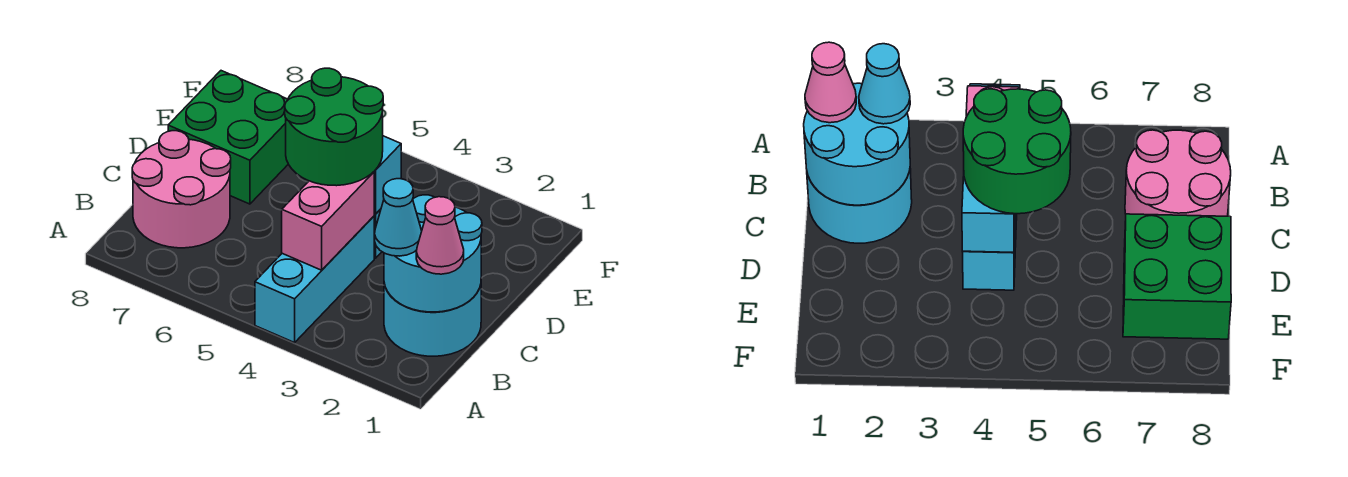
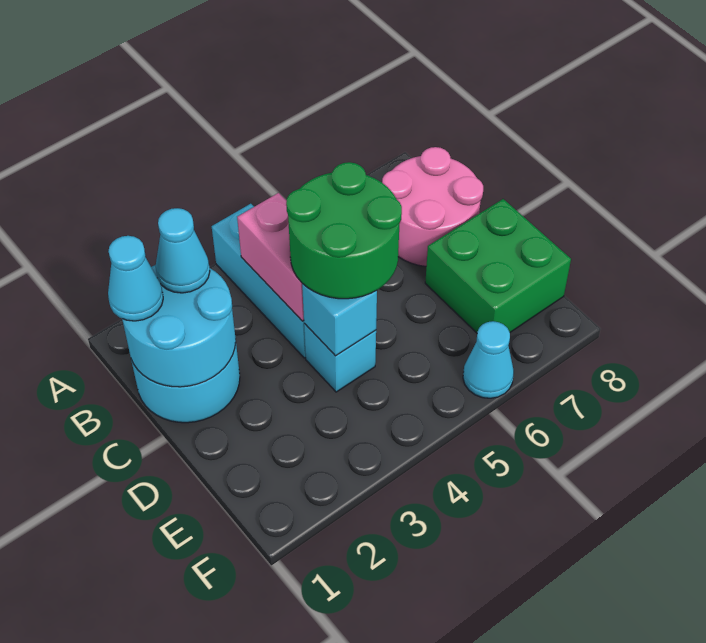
pink cone B1 level 3 -> cyan cone B1 level 3
none -> cyan cone F6 level 1

